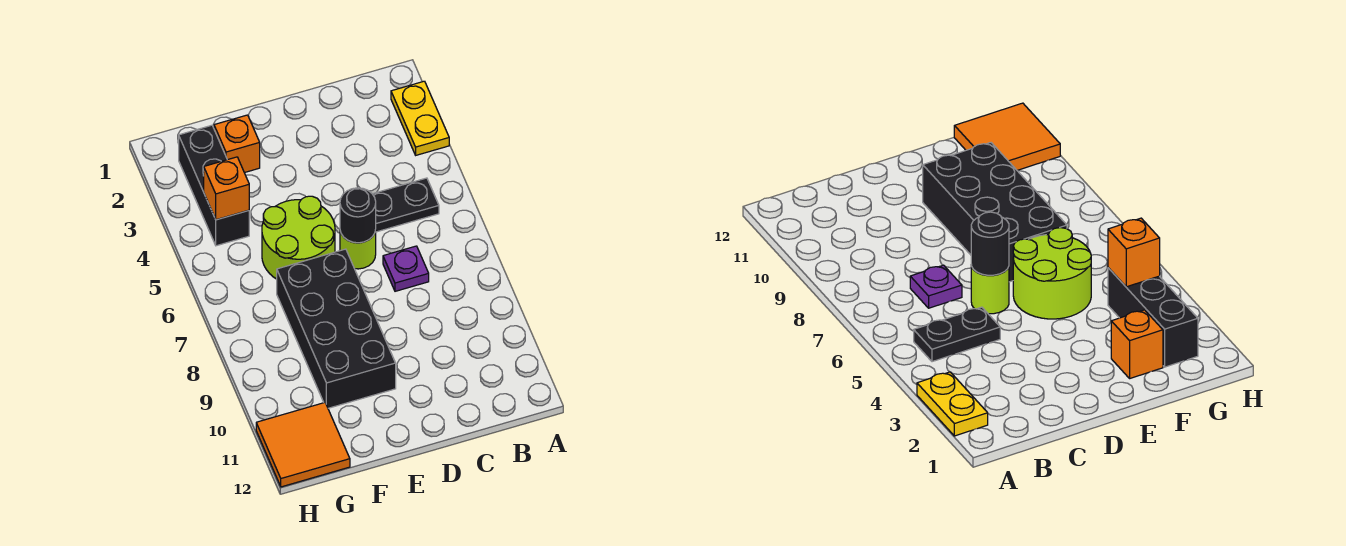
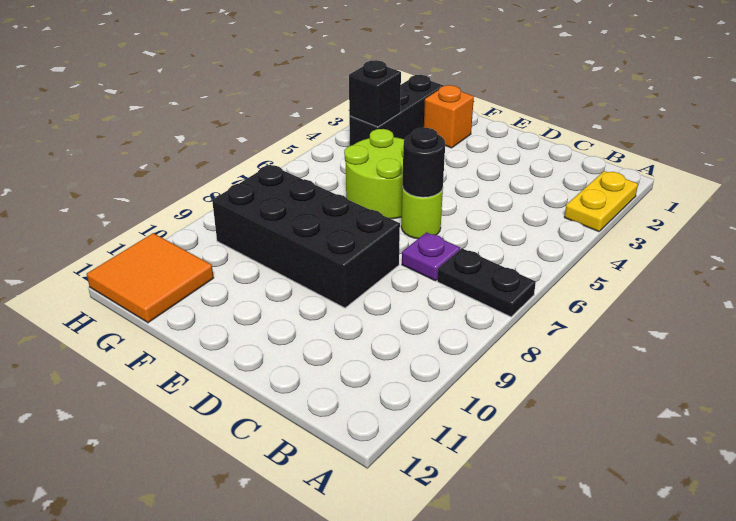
black plate B5:C5 level 1 -> black plate A7:B7 level 1
black brick E7:F10 level 1 -> black brick D8:G9 level 1
orange brick G4 level 2 -> black brick G4 level 2

